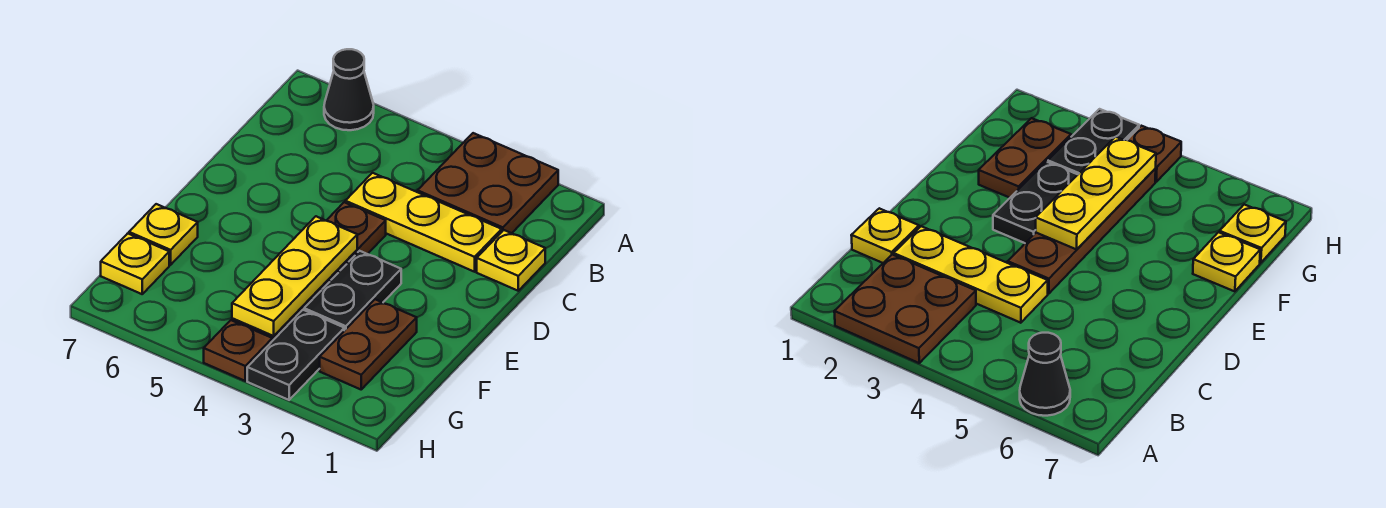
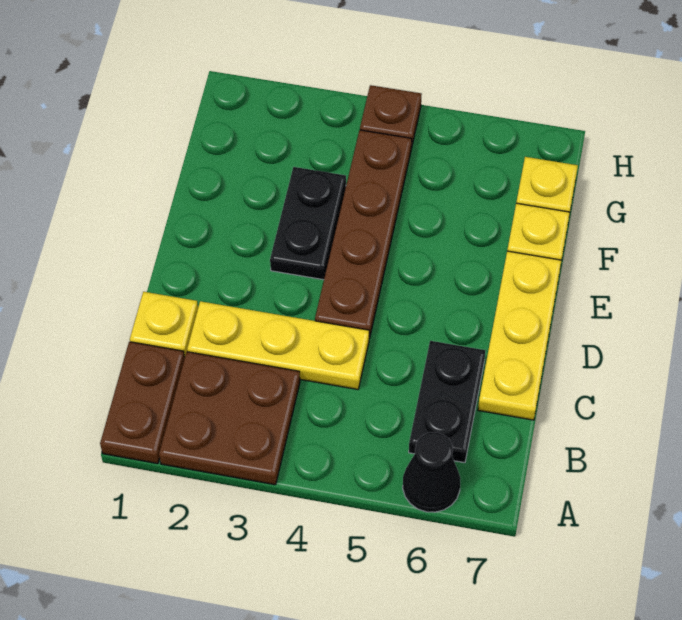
yellow plate E4:G4 level 2 -> yellow plate C7:E7 level 1
brown plate F2:G2 level 1 -> brown plate A1:B1 level 1
black plate G3:H3 level 1 -> black plate B6:C6 level 1

